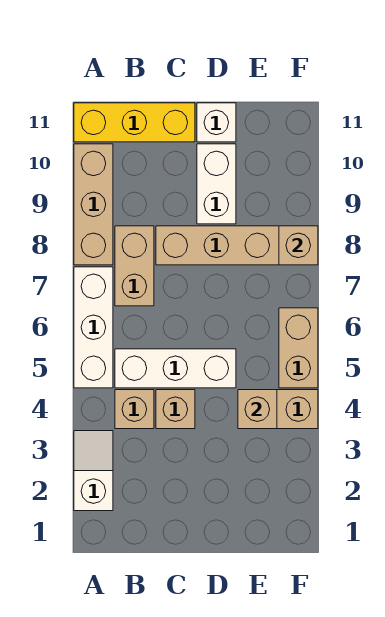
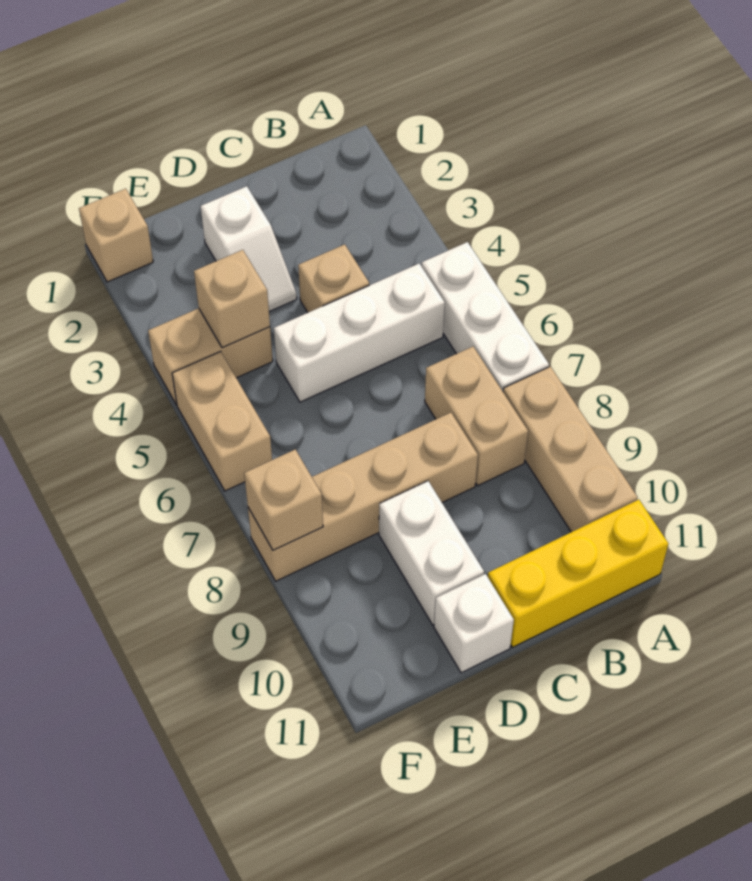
white slope A2:A3 level 1 top 2 -> white slope D2:D3 level 1 top 2
tan brick B4 level 1 -> tan brick F1 level 1

